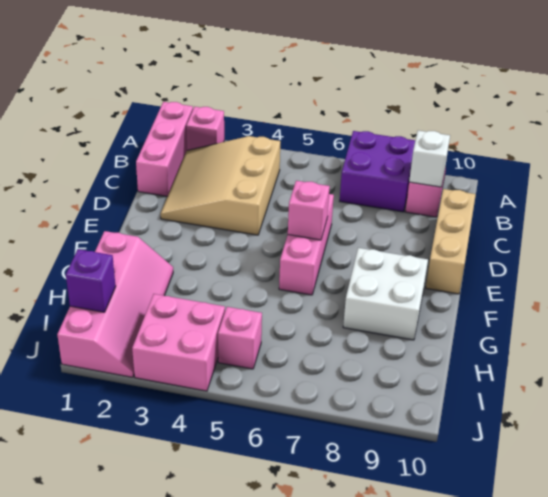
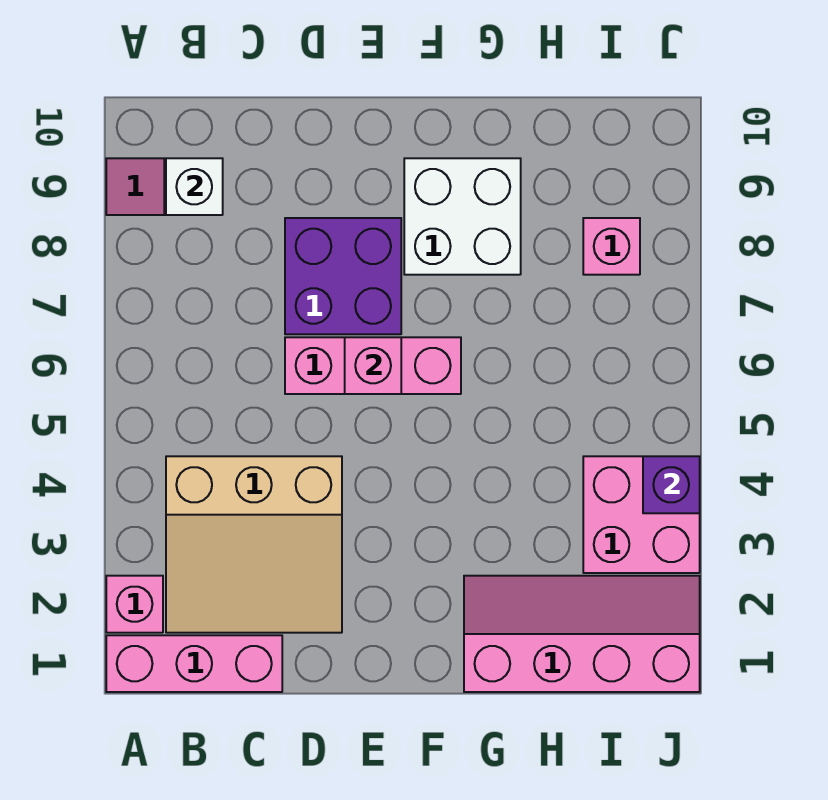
purple brick A7:B8 level 1 -> purple brick D7:E8 level 1
tan brick C10:E10 level 1 -> none
purple brick I1 level 2 -> purple brick J4 level 2
pink brick I5 level 1 -> pink brick I8 level 1

